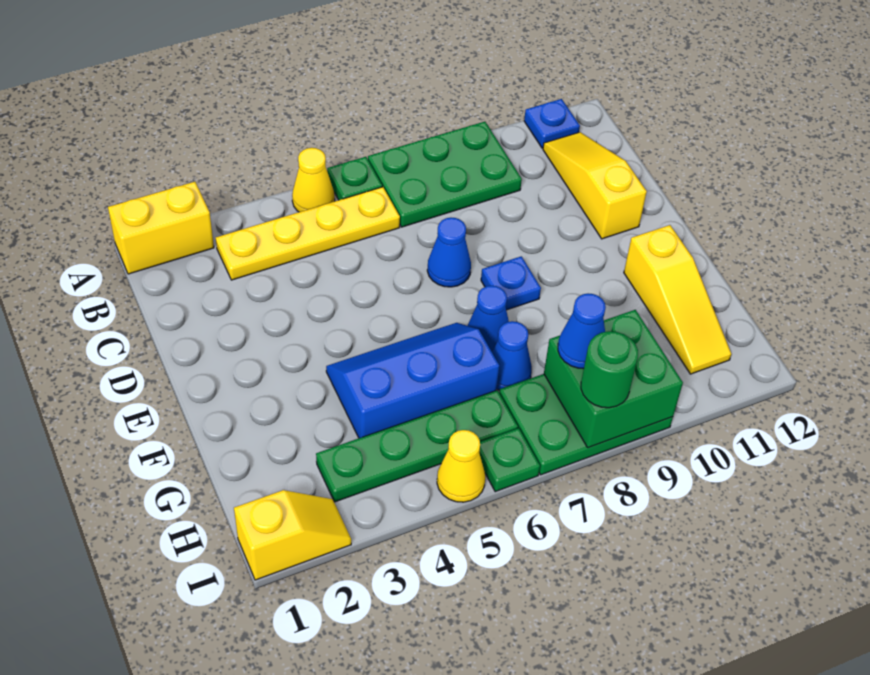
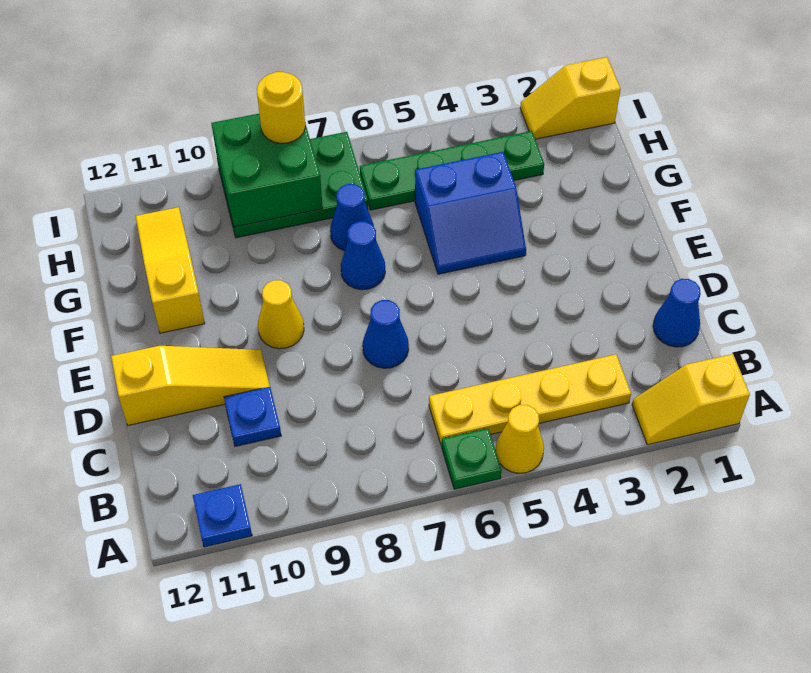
yellow brick A1:A2 level 1 -> yellow slope A1:A2 level 1 top 1
green plate A7:B9 level 1 -> none
yellow slope B11:D11 level 1 top D -> yellow slope D10:D12 level 1 top 12
blue plate E8 level 1 -> blue plate C10 level 1
blue slope F4:G6 level 1 top G -> blue slope F4:G5 level 1 top G
blue cone H8 level 3 -> blue cone C1 level 1
yellow cone I5 level 1 -> yellow cone E9 level 1
green plate I6 level 1 -> none
green round brick I8 level 3 -> yellow round brick I8 level 3

